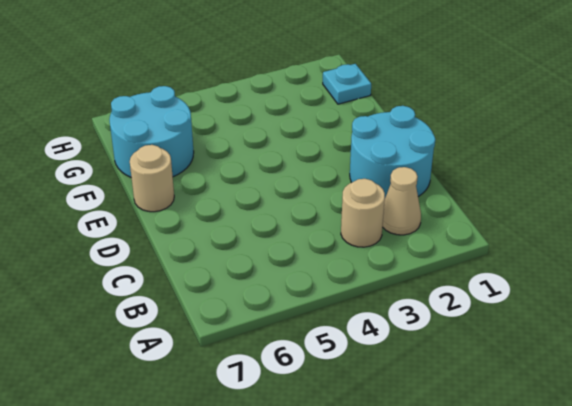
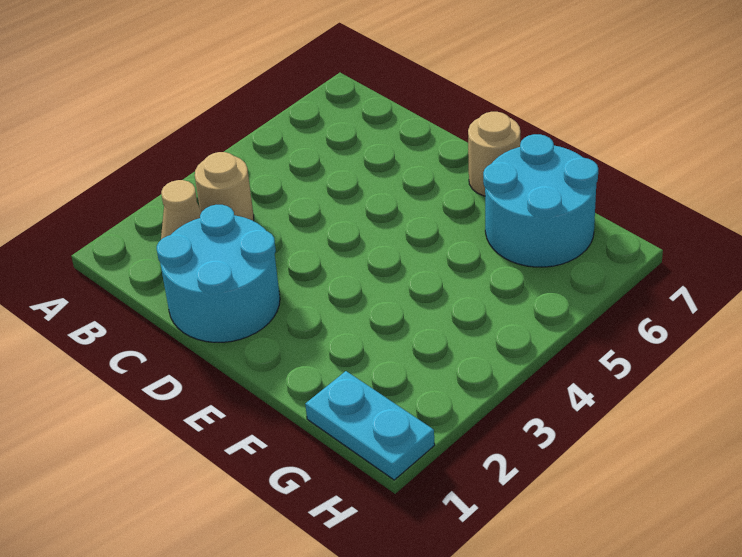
cyan plate G1 level 1 -> cyan plate G1:H1 level 1

